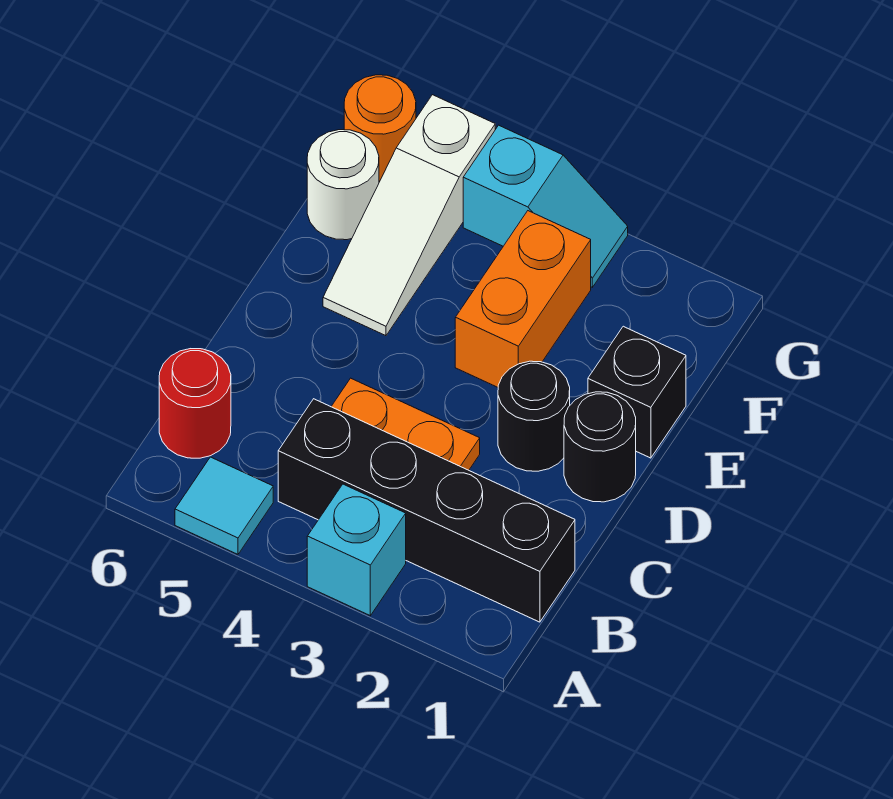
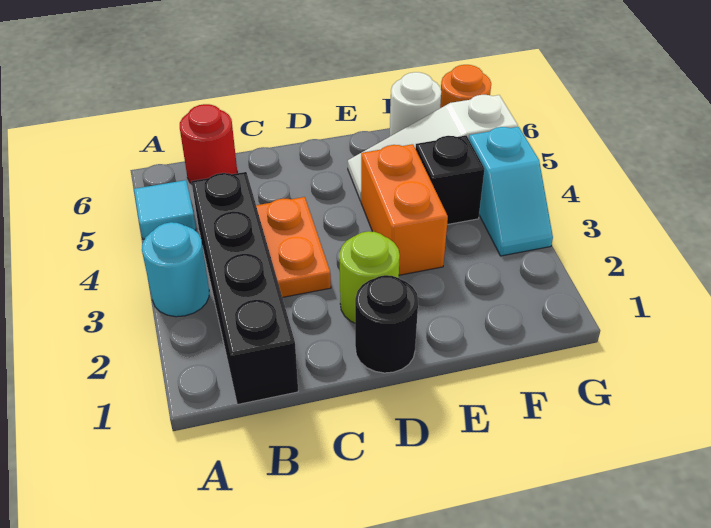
cyan brick A3 level 1 -> cyan round brick A3 level 1
black round brick D2 level 1 -> lime round brick D2 level 1
black brick E1 level 1 -> black brick F4 level 1
orange brick E3:F3 level 1 -> orange brick E3:E4 level 1

